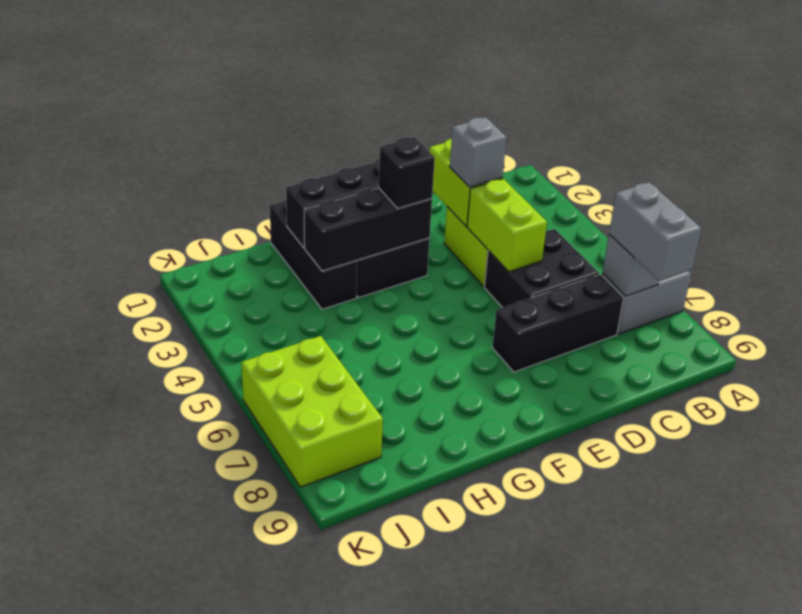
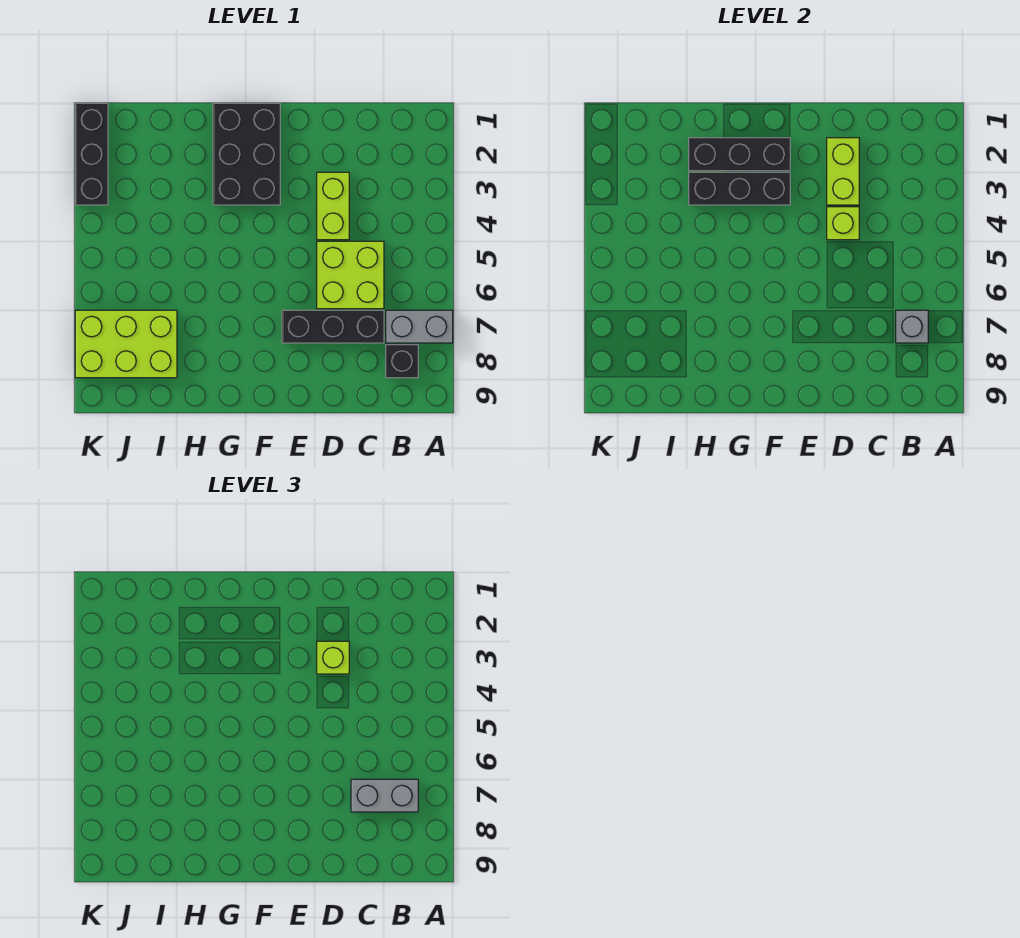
grey brick B7:B8 level 3 -> grey brick B7:C7 level 3
black brick C5:D6 level 1 -> lime brick C5:D6 level 1
grey brick D3 level 3 -> lime brick D3 level 3
lime brick D4:D5 level 2 -> lime brick D4 level 2
black brick F3 level 3 -> black brick B8 level 1
black brick H1:H3 level 1 -> black brick K1:K3 level 1
lime brick J6:K8 level 1 -> lime brick I7:K8 level 1

